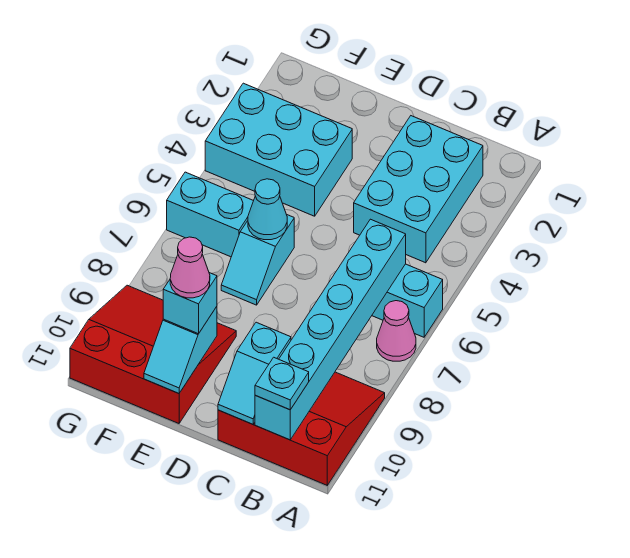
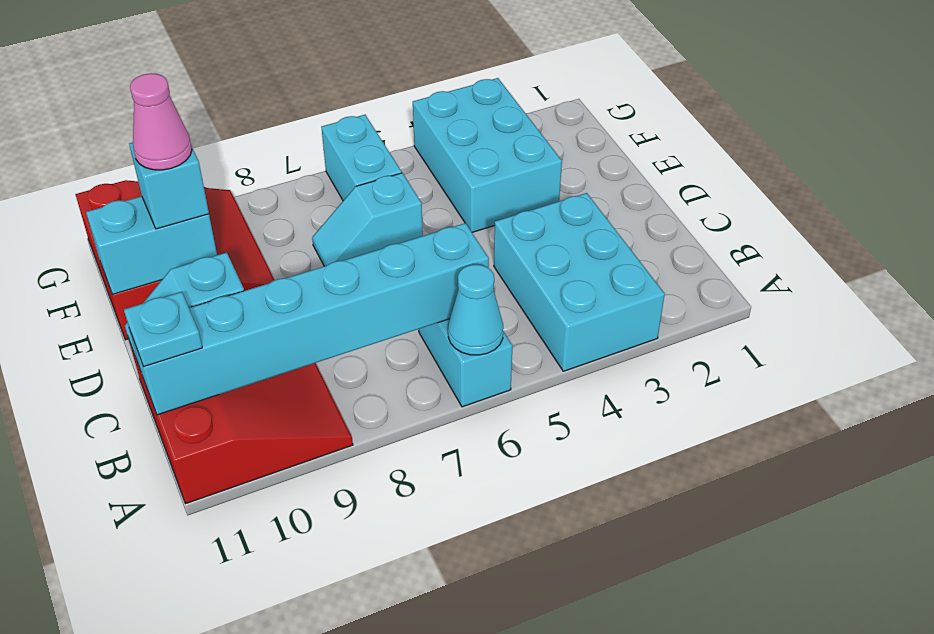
pink cone A7 level 1 -> none
cyan brick B2:C4 level 1 -> cyan brick A3:C4 level 1
cyan cone E6 level 2 -> cyan cone A6 level 2
cyan slope E10:E11 level 2 top 10 -> cyan brick E10:E11 level 2

